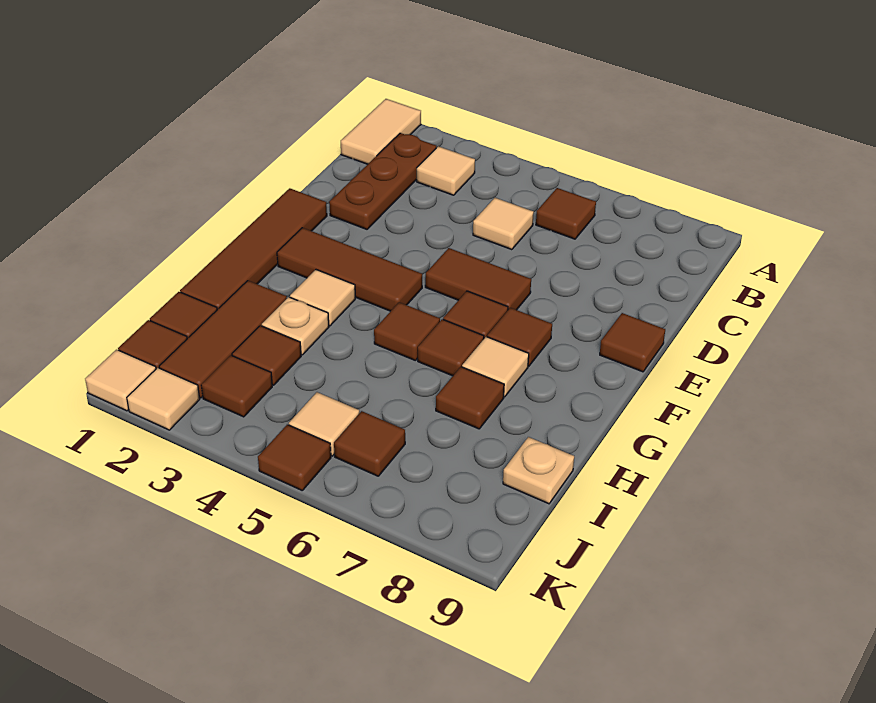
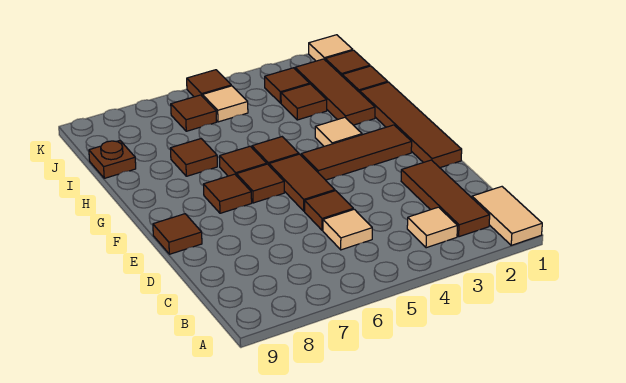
brown plate B2:D2 level 1 -> brown tile B2:D2 level 1
brown tile B6 level 1 -> brown tile D5 level 1
brown tile E5:E6 level 1 -> brown tile E5:F5 level 1
tan tile G7 level 1 -> none
tan plate H3 level 1 -> none
tan plate I9 level 1 -> brown plate I9 level 1
tan tile K2 level 1 -> none

